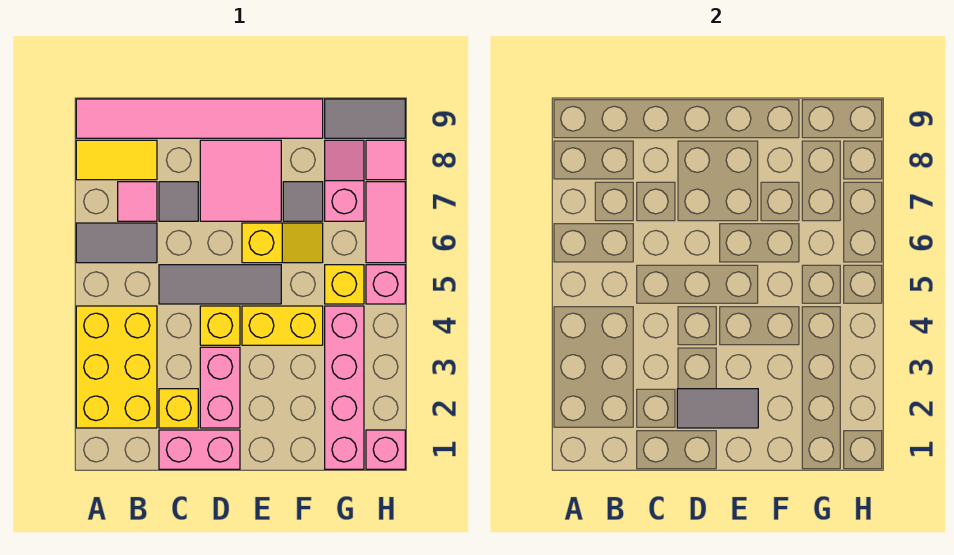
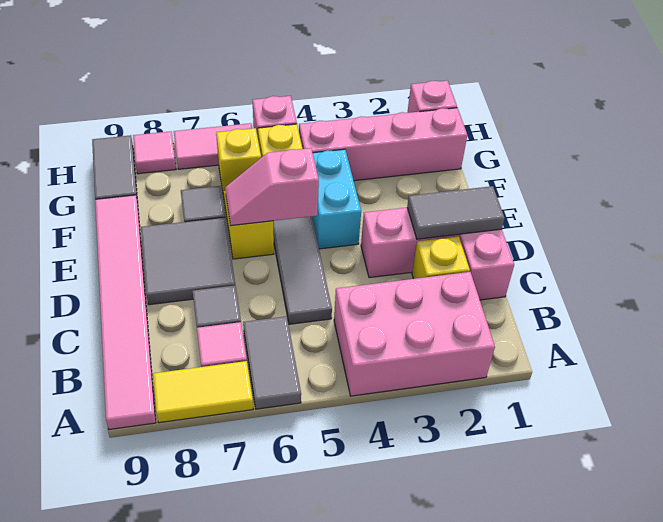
yellow brick A2:B4 level 1 -> pink brick A2:B4 level 1
yellow tile A8:B8 level 1 -> yellow tile A7:A8 level 1
grey tile D2:E2 level 2 -> grey tile D1:D2 level 2
yellow brick D4 level 1 -> yellow brick G6 level 1
pink tile D7:E8 level 1 -> grey tile D7:E8 level 1
yellow brick E4:F4 level 1 -> cyan brick E4:F4 level 1
pink slope G7:G8 level 1 top 7 -> pink slope E5:E6 level 2 top 5

